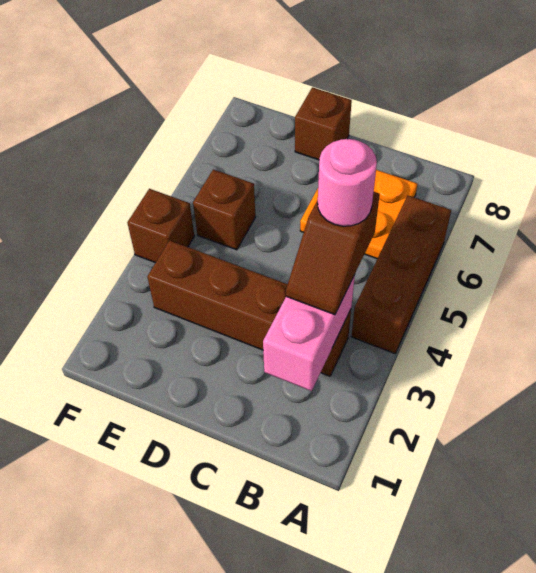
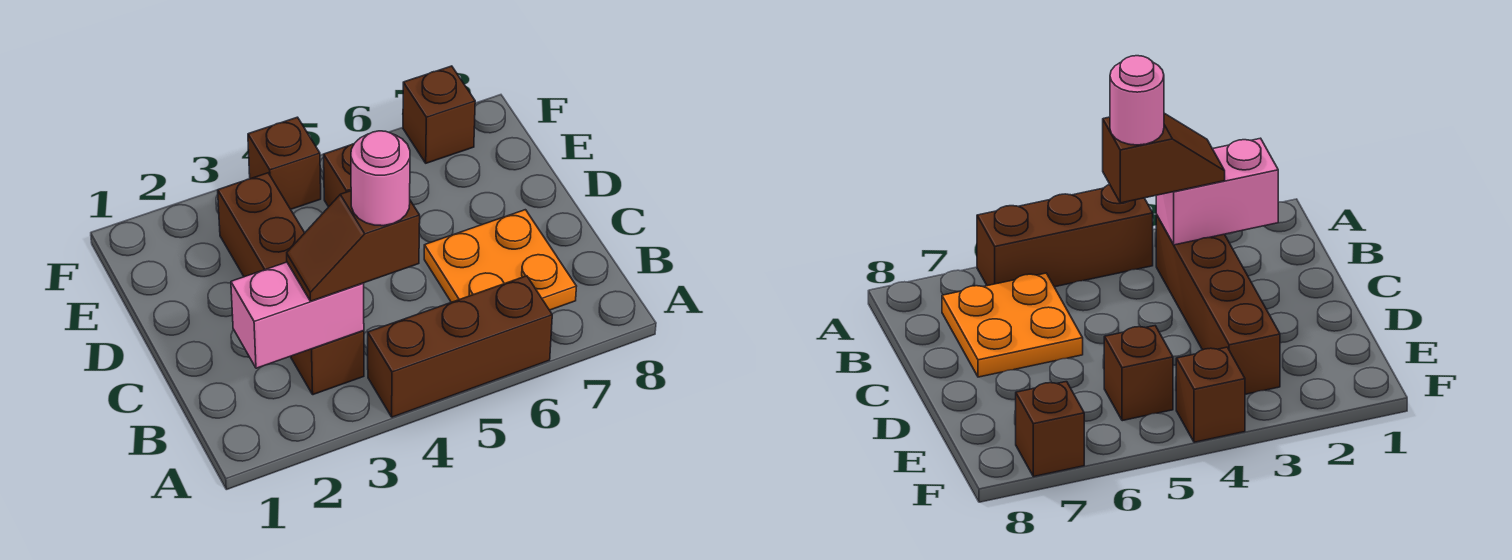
brown brick D8 level 1 -> brown brick F7 level 1

